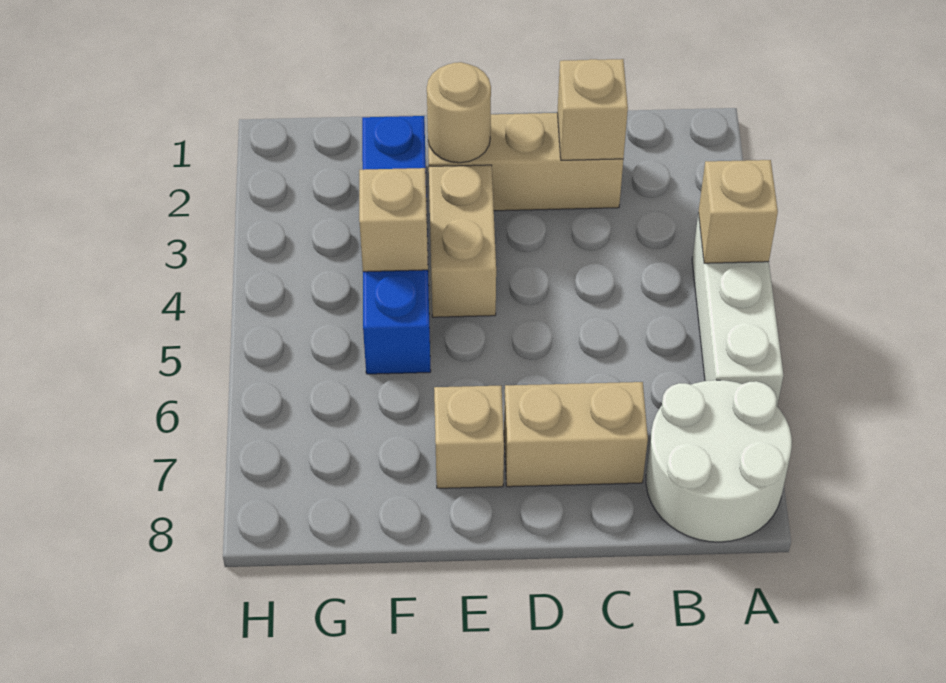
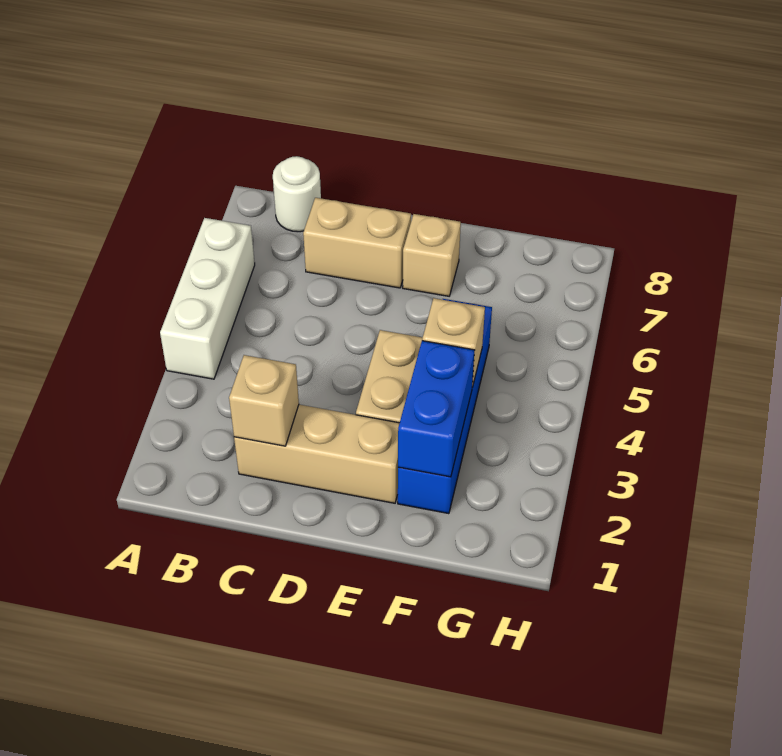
tan brick A4 level 2 -> none
white round brick A7:B8 level 1 -> white round brick B8 level 1
tan round brick E2 level 2 -> none
none -> blue brick F2:F3 level 2

